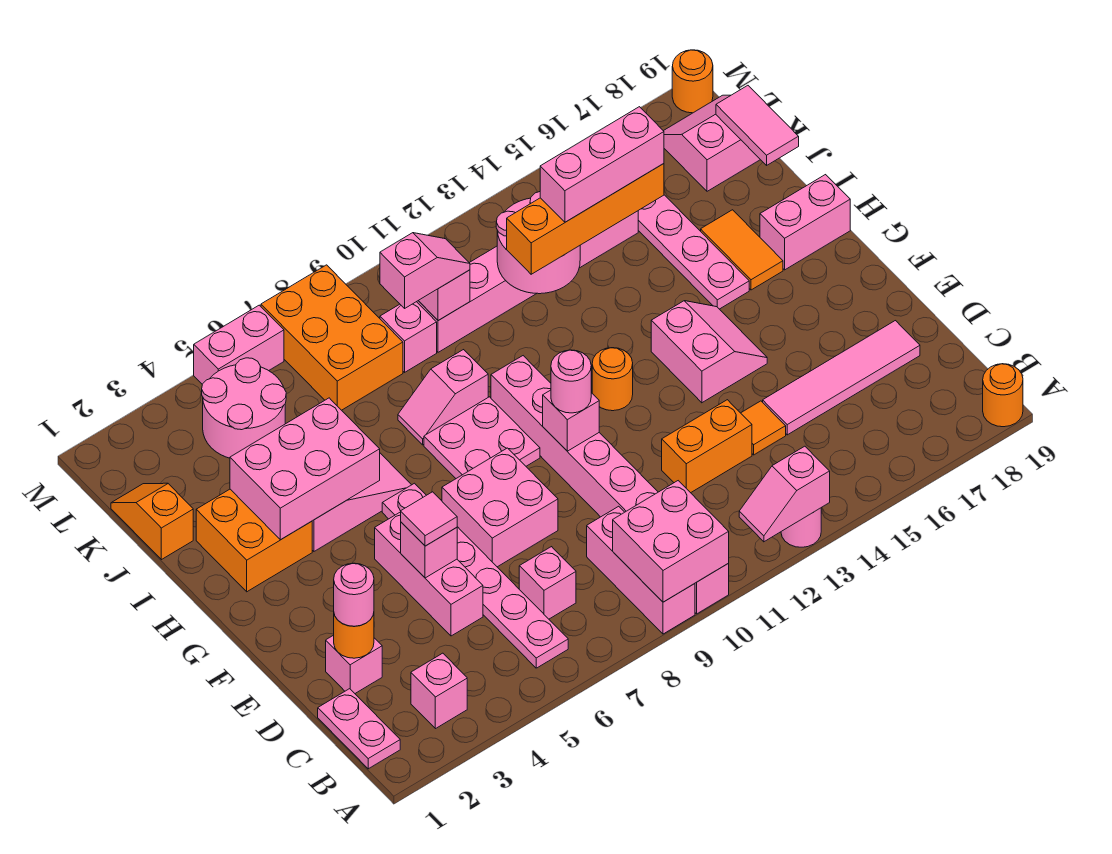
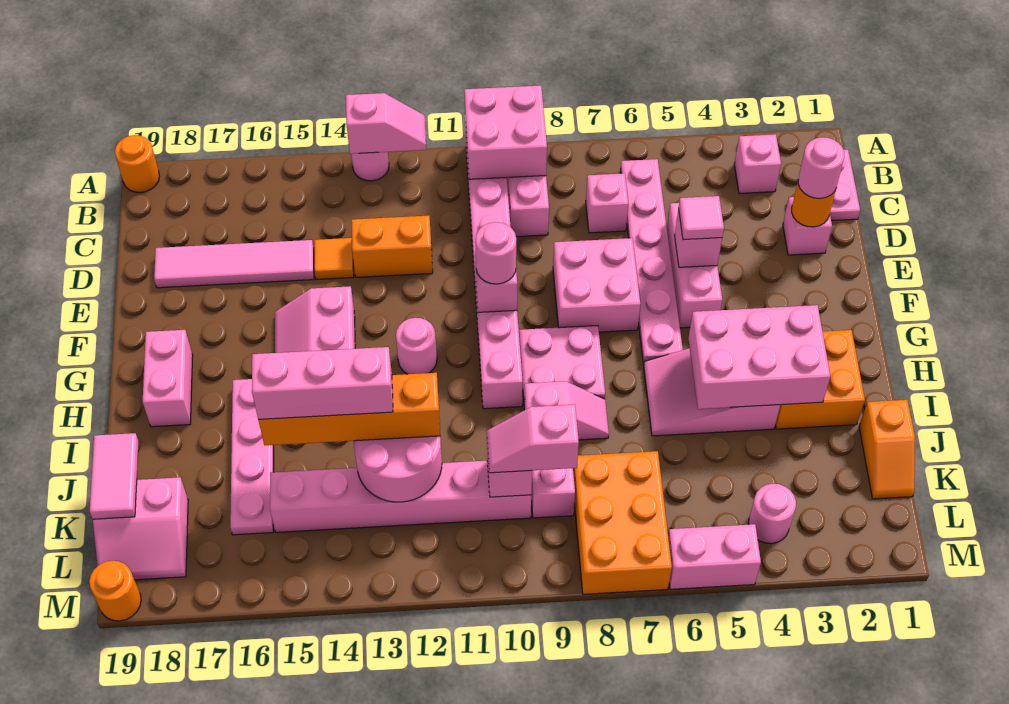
orange round brick G12 level 1 -> pink round brick G12 level 1
orange tile H17:I17 level 1 -> none
pink brick H18:H19 level 1 -> pink brick G18:H18 level 1
pink round brick K4:L5 level 1 -> pink round brick L4 level 1

